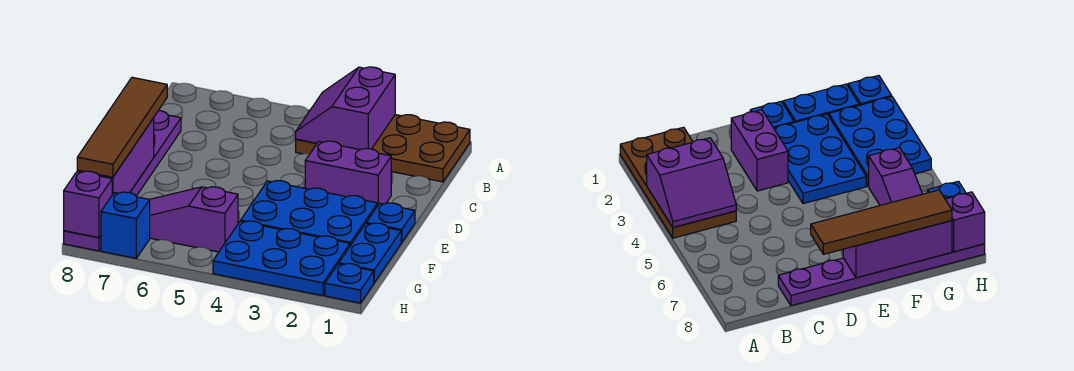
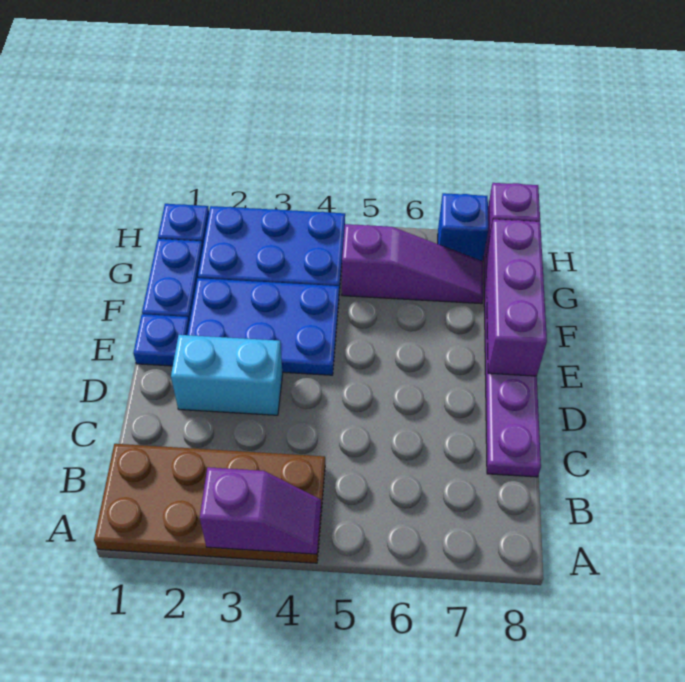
purple slope A3:B4 level 2 top 3 -> purple slope A3:A4 level 2 top 3
purple brick D2:D3 level 1 -> cyan brick D2:D3 level 1
brown tile D8:G8 level 3 -> none

